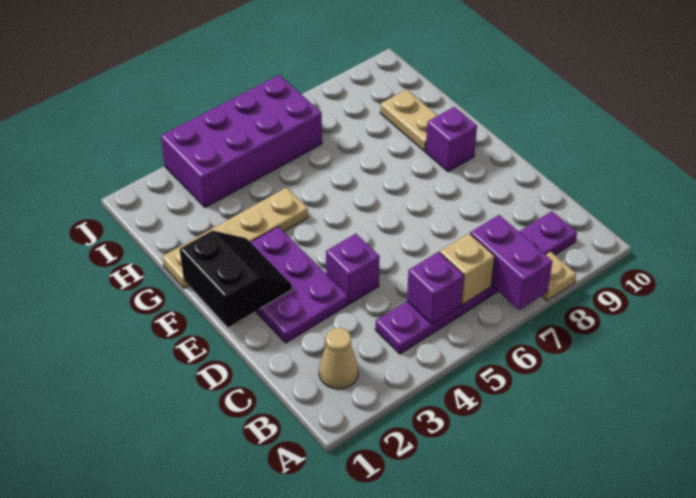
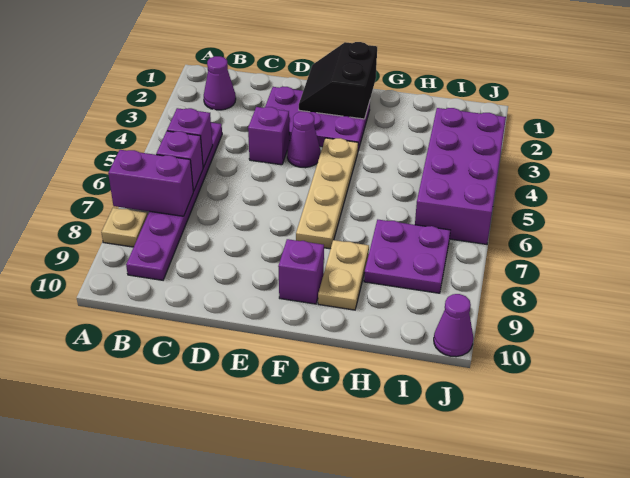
tan cone B2 level 1 -> purple cone B2 level 1
tan brick B6 level 2 -> purple brick B6 level 2
black slope E1:F2 level 2 top 1 -> black slope E1:F2 level 2 top F
none -> purple cone E4 level 1
tan plate G1:G4 level 1 -> tan plate F4:F7 level 1
tan plate G9:H9 level 1 -> tan plate G8:G9 level 1
none -> purple plate H7:I8 level 1
none -> purple cone J10 level 1

